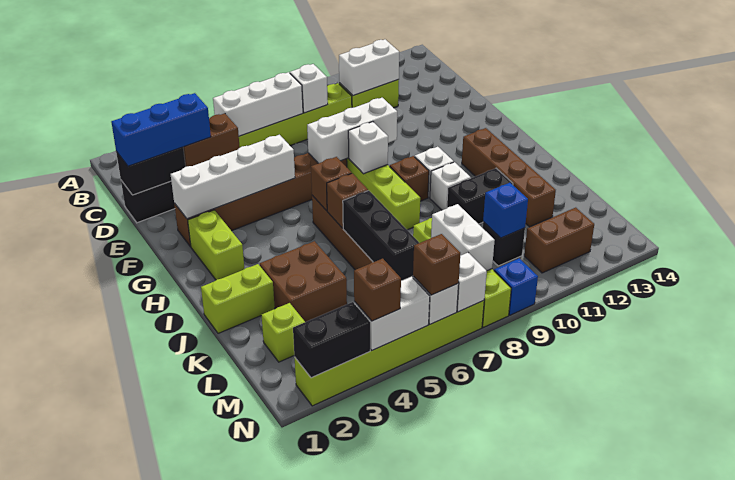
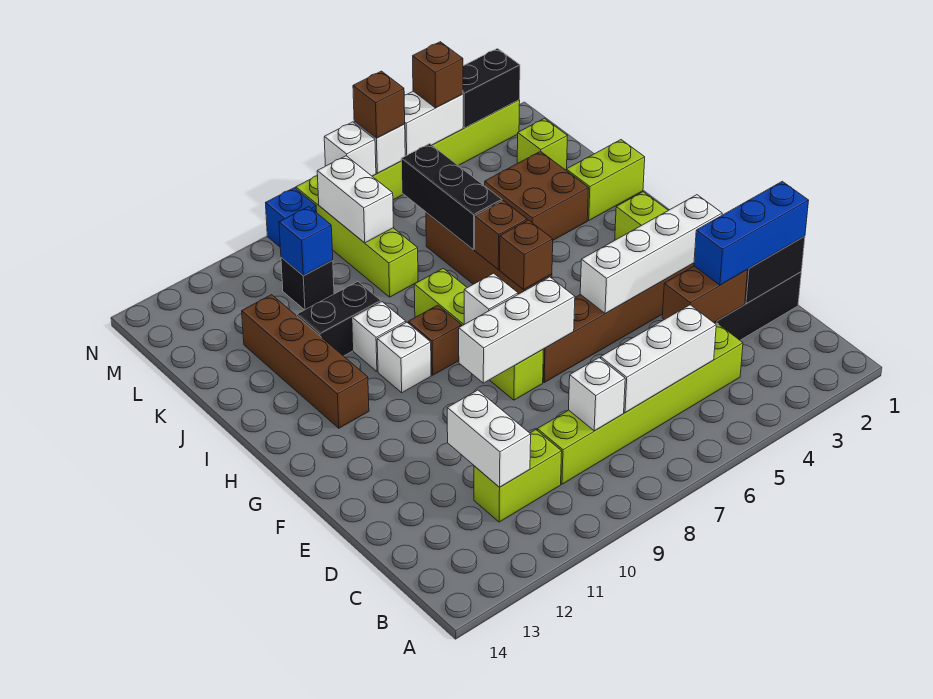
white brick C10:C11 level 2 -> white brick C11:D11 level 2
brown brick M11:M12 level 1 -> none

